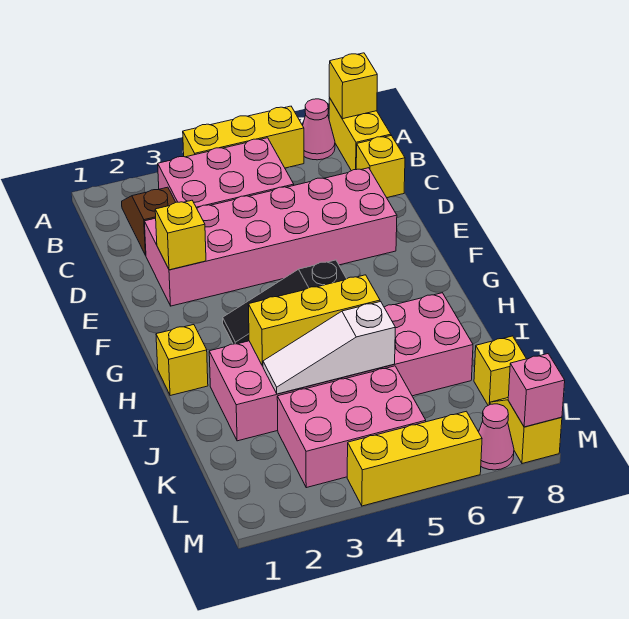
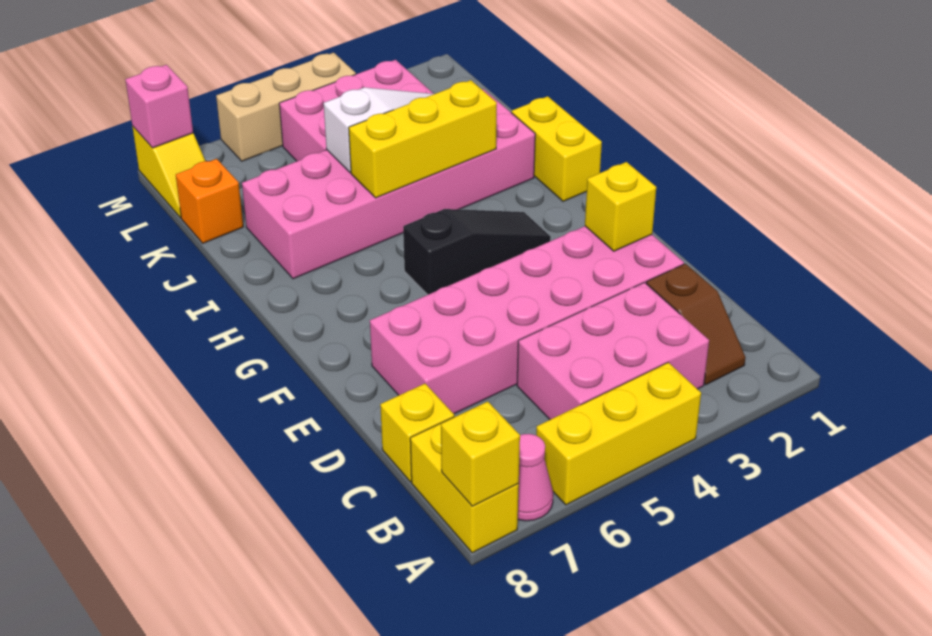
yellow brick H1 level 1 -> yellow brick H1:I1 level 1
yellow brick K8 level 1 -> orange brick K8 level 1
yellow brick M4:M6 level 1 -> tan brick M4:M6 level 1
pink cone M7 level 1 -> none

